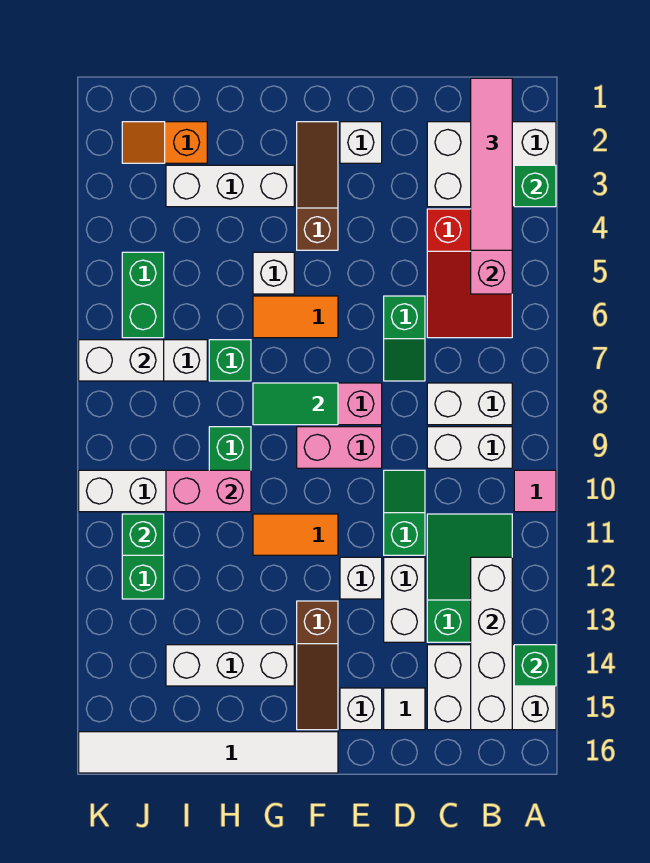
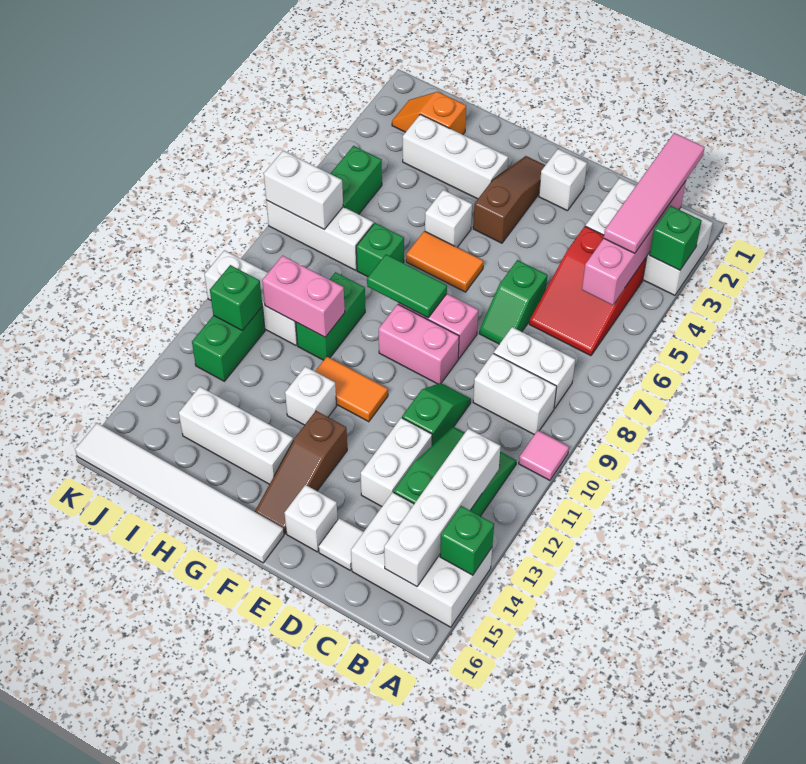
white brick E12 level 1 -> white brick G12 level 1

